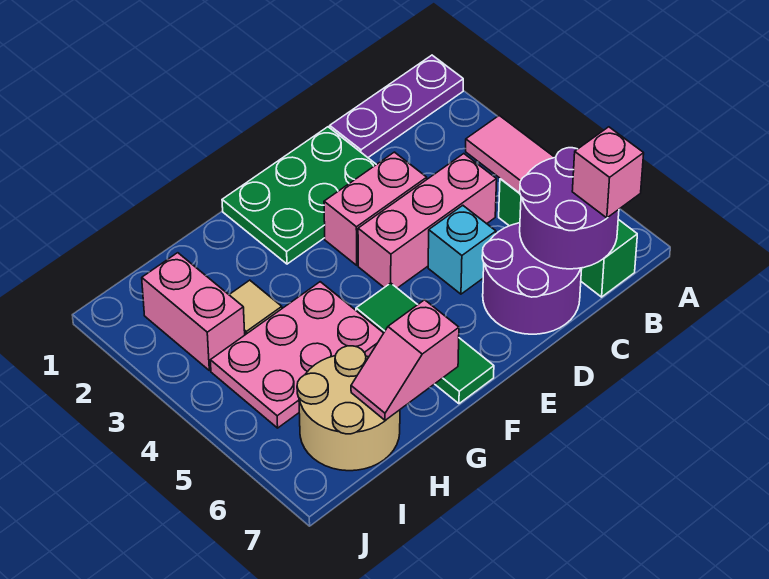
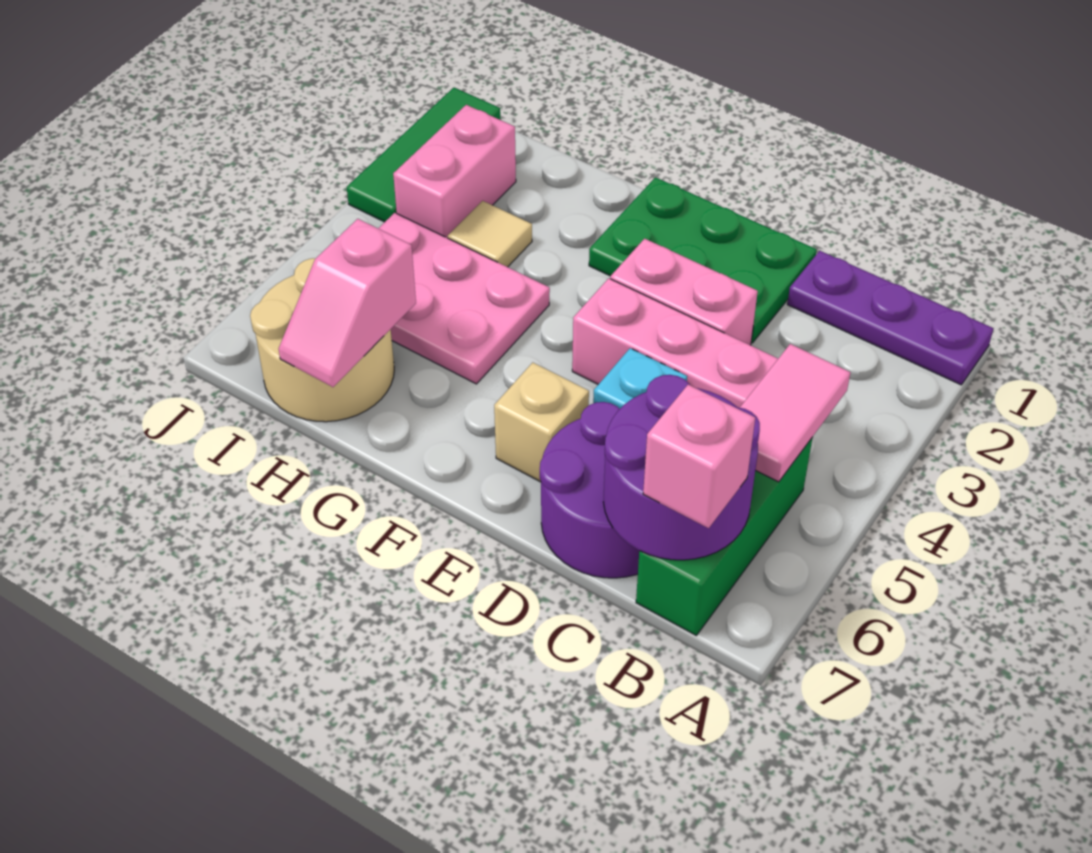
none -> tan brick E6 level 1
green tile F5:F7 level 1 -> green tile J1:J3 level 1
pink slope G7:H7 level 2 top G -> pink slope H6:H7 level 2 top 6

